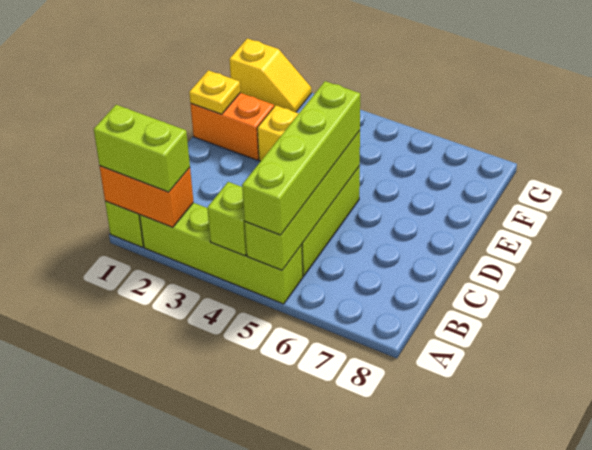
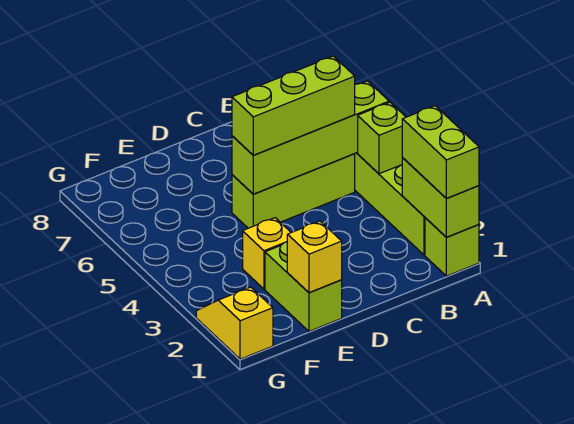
orange brick A1:A2 level 2 -> lime brick A1:A2 level 2
lime brick A5:D5 level 3 -> lime brick B5:D5 level 3
orange brick E1:E2 level 1 -> lime brick E1:E2 level 1
yellow plate E1 level 2 -> yellow brick E1 level 2

